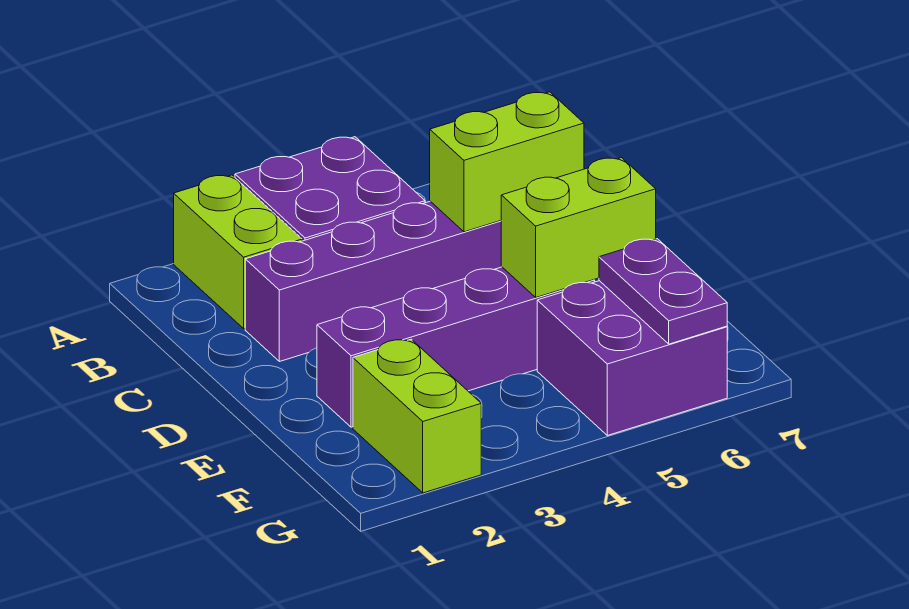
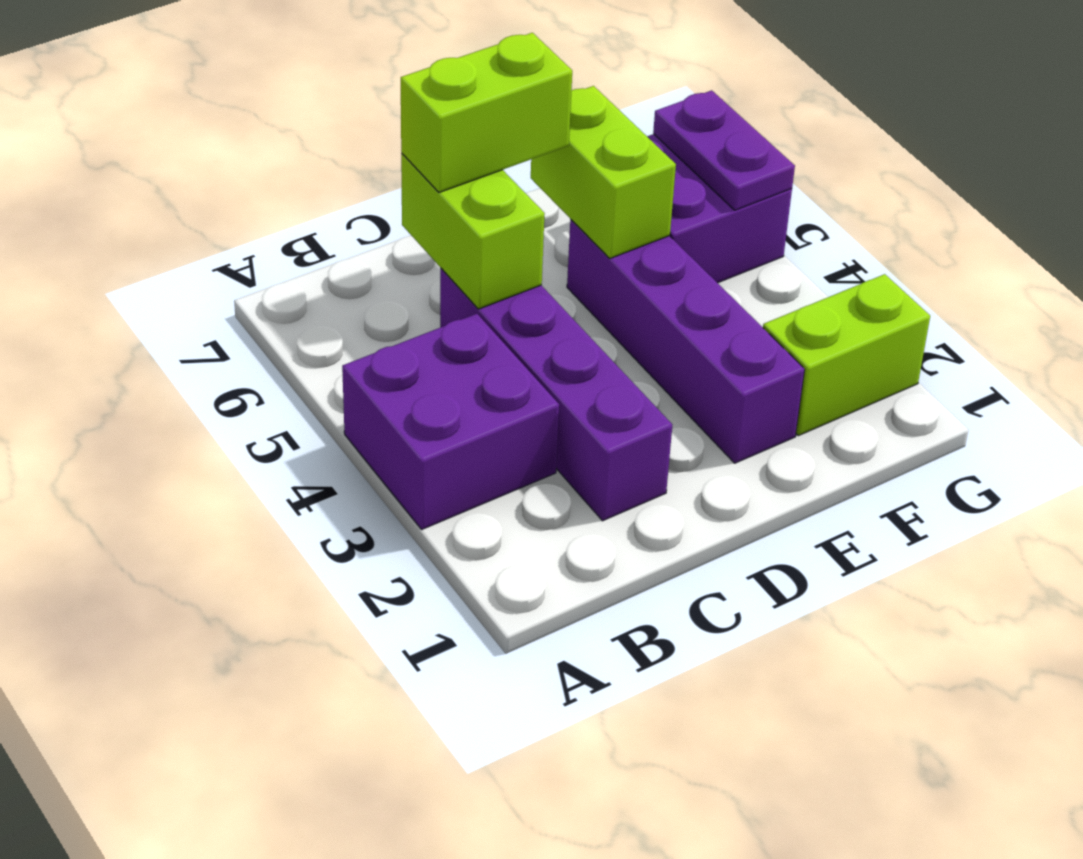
lime brick A2:B2 level 1 -> lime brick C6:D6 level 3
purple plate F6:G6 level 2 -> purple plate G5:G6 level 2

